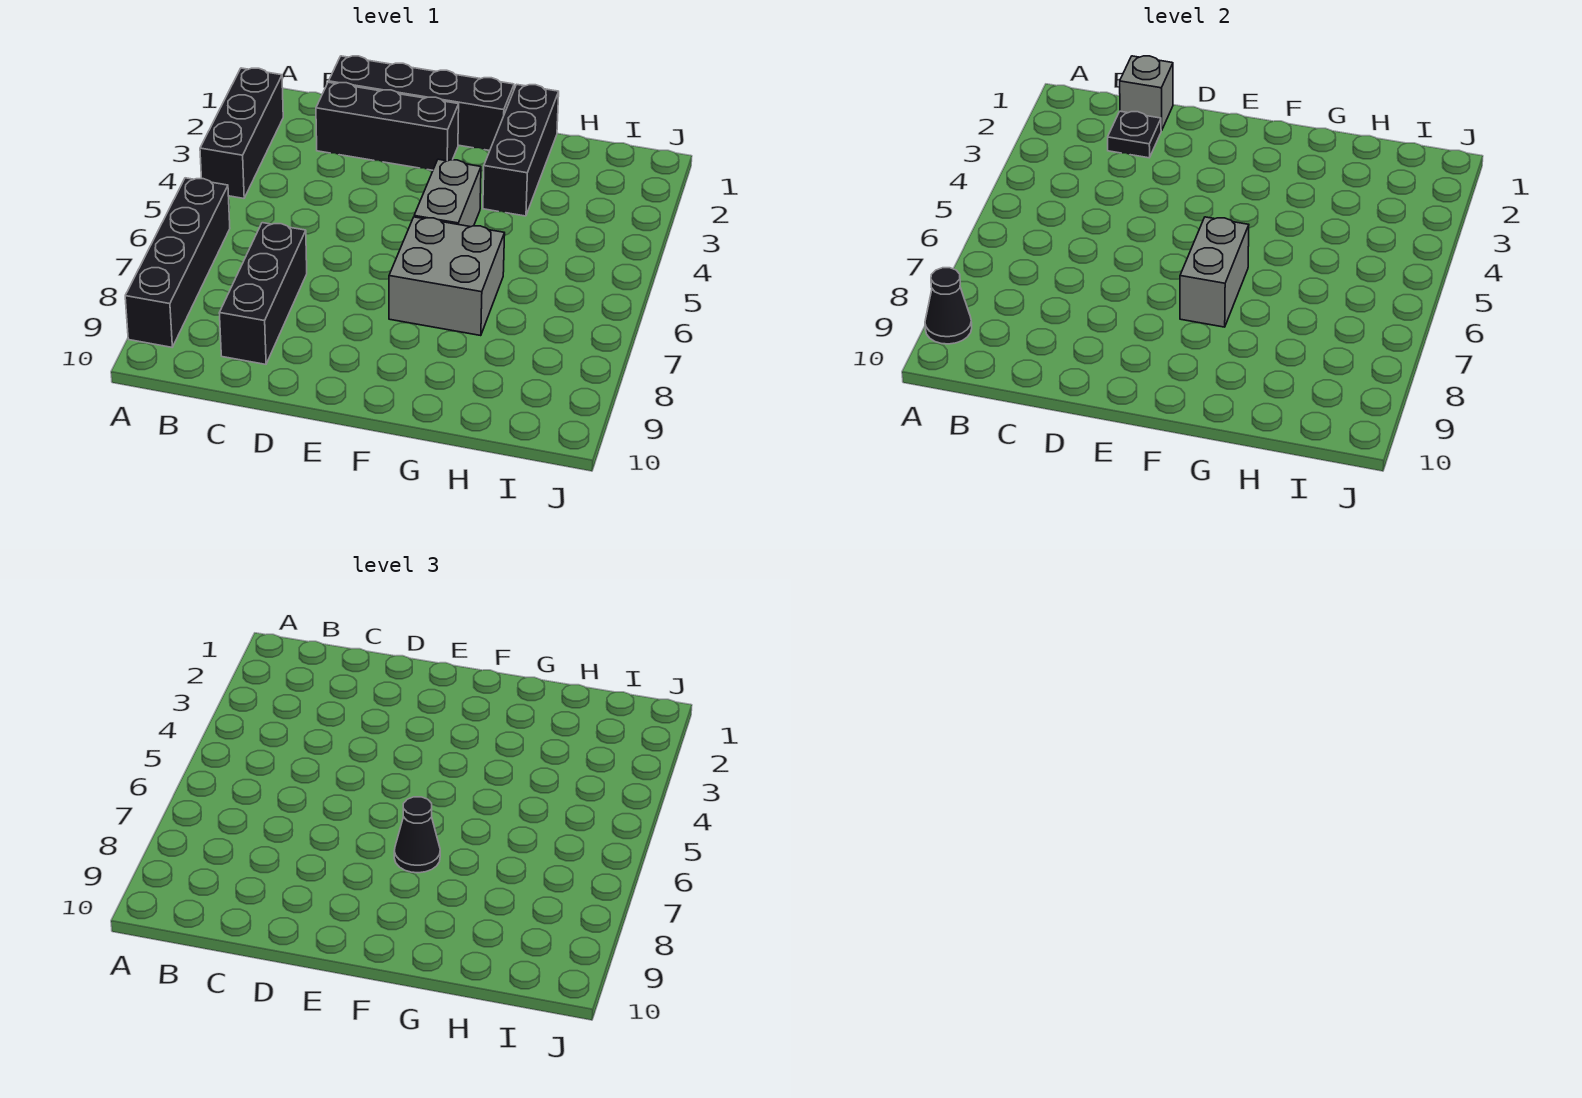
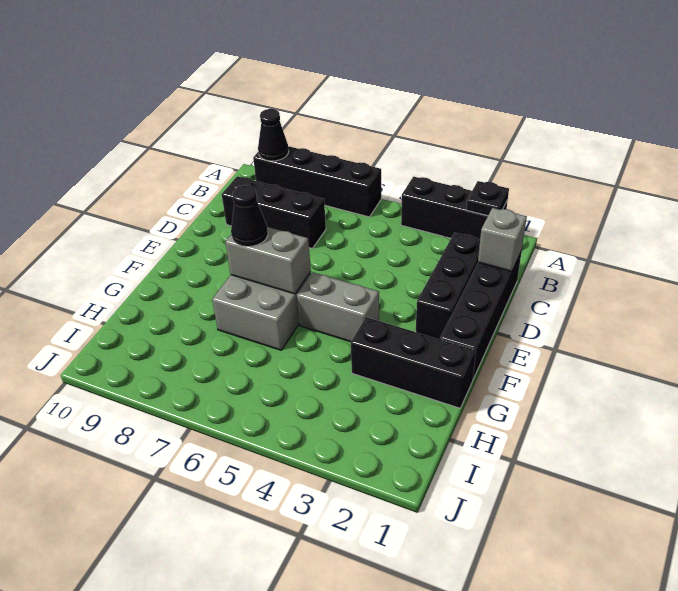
black plate C2 level 2 -> black plate A2 level 2

